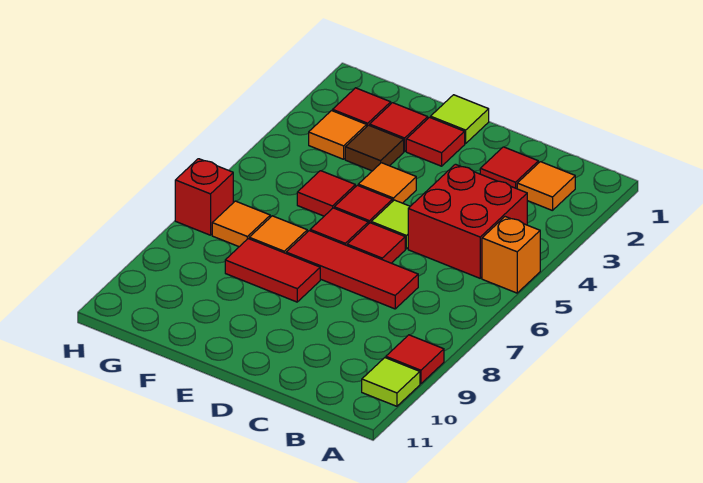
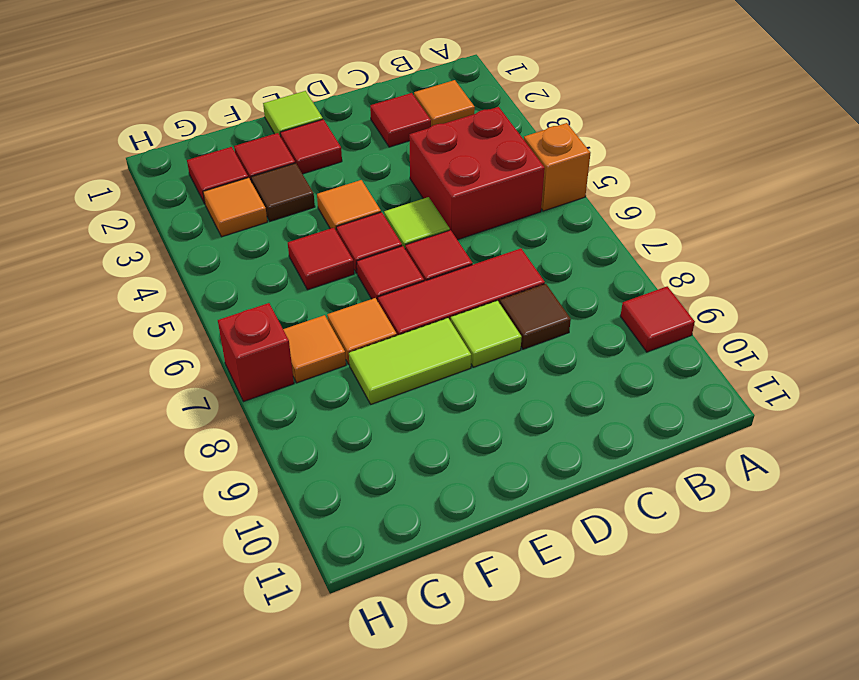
lime tile A10 level 1 -> lime tile D8 level 1
none -> brown tile C8 level 1
red tile E8:F8 level 1 -> lime tile E8:F8 level 1

